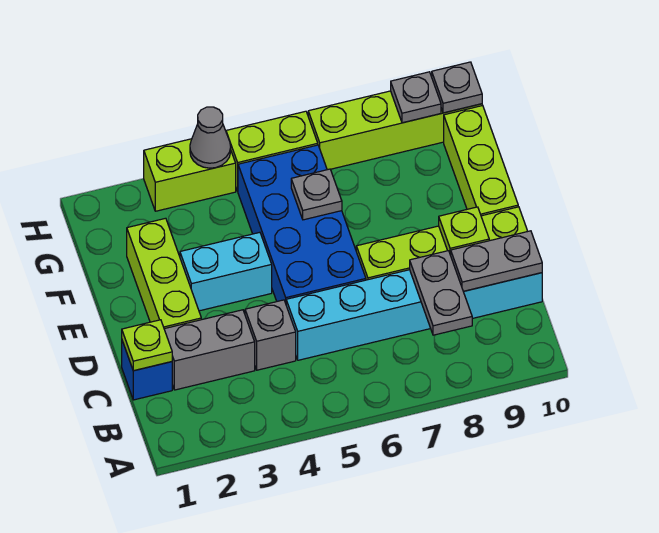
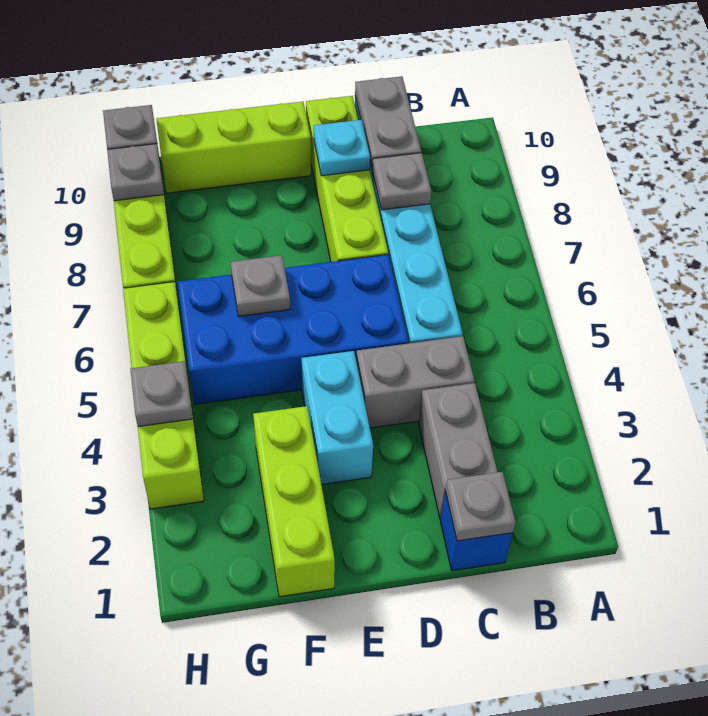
grey plate B8:C8 level 2 -> grey plate C8 level 2
lime plate C1 level 2 -> grey plate C1 level 2
grey brick C4 level 1 -> grey brick C4:D4 level 1
lime brick D2:F2 level 1 -> lime brick F1:F3 level 1
lime plate D9 level 2 -> cyan plate D9 level 2
grey cone H4 level 2 -> grey plate H4 level 2

